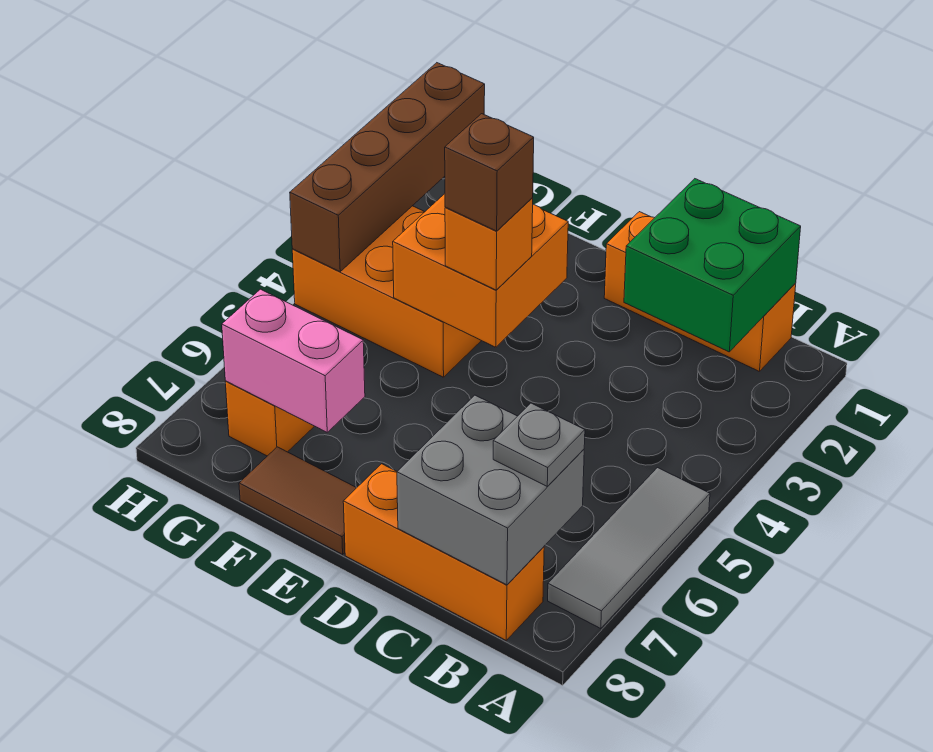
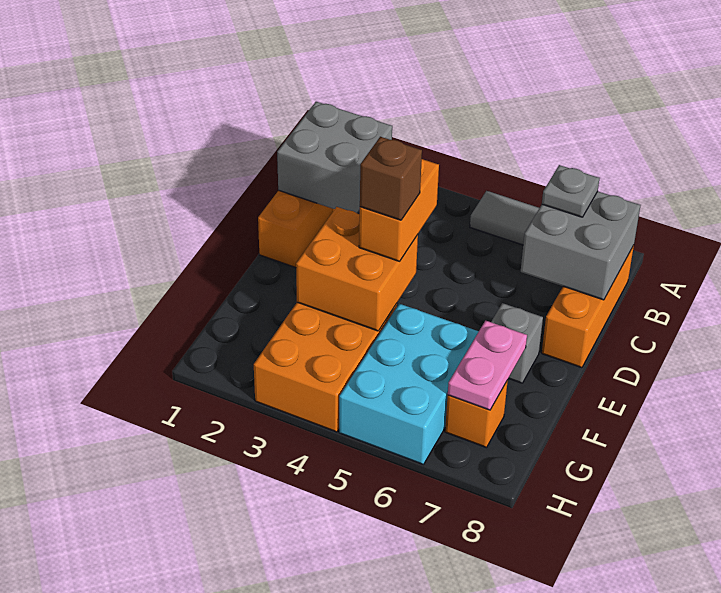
green brick B1:C2 level 2 -> grey brick B1:C2 level 2
orange brick E4 level 3 -> orange brick D4:E4 level 3
none -> grey brick E7 level 1
brown tile E8:F8 level 1 -> none
none -> cyan brick F5:H6 level 1
pink brick F7:G7 level 2 -> pink plate F7:G7 level 2
brown brick H1:H4 level 2 -> none

